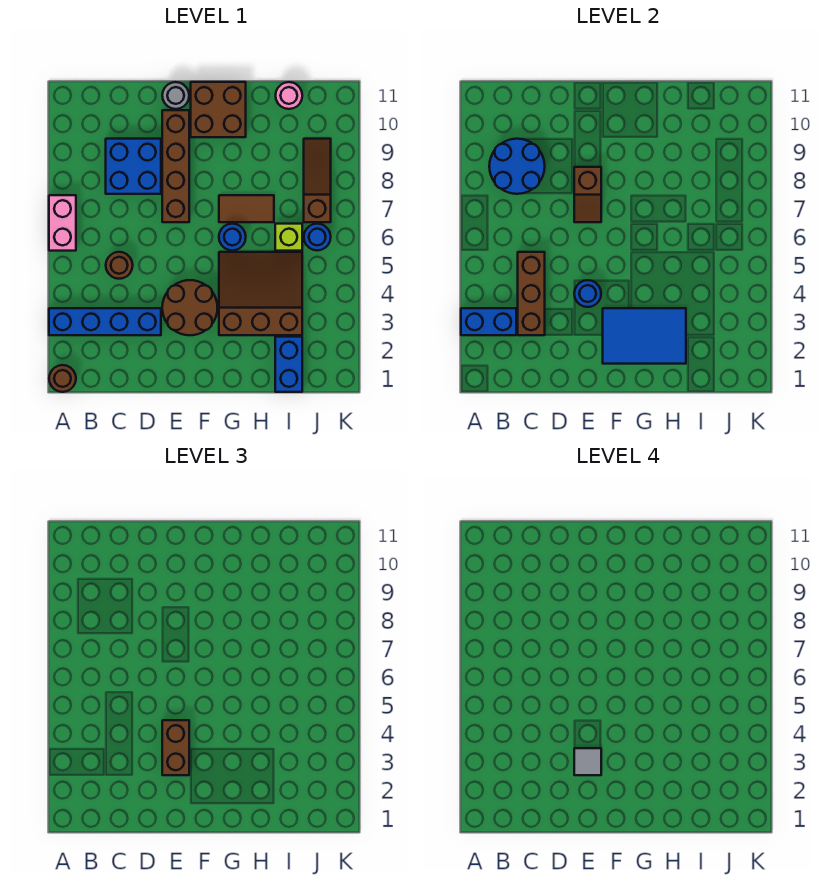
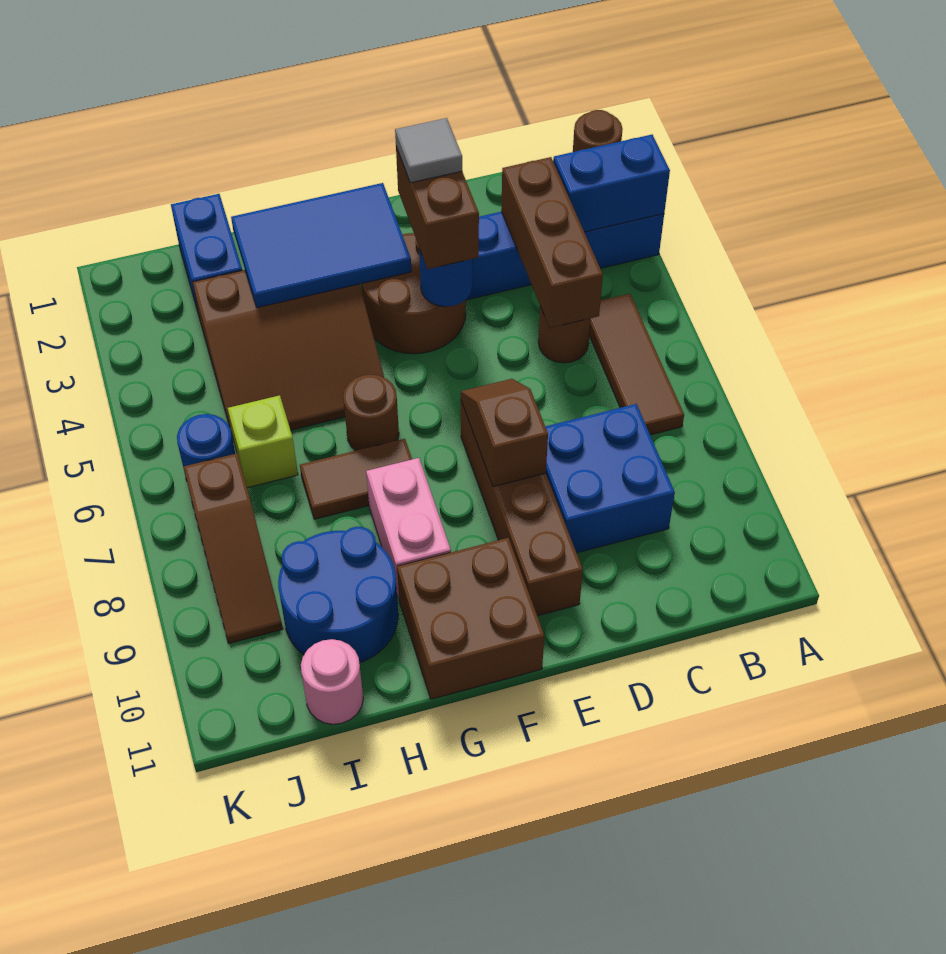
pink brick A6:A7 level 1 -> pink brick G8:G9 level 1
none -> brown tile B5:B7 level 1
blue round brick B8:C9 level 2 -> blue round brick H9:I10 level 1
grey round brick E11 level 1 -> none
blue round brick G6 level 1 -> brown round brick G6 level 1

